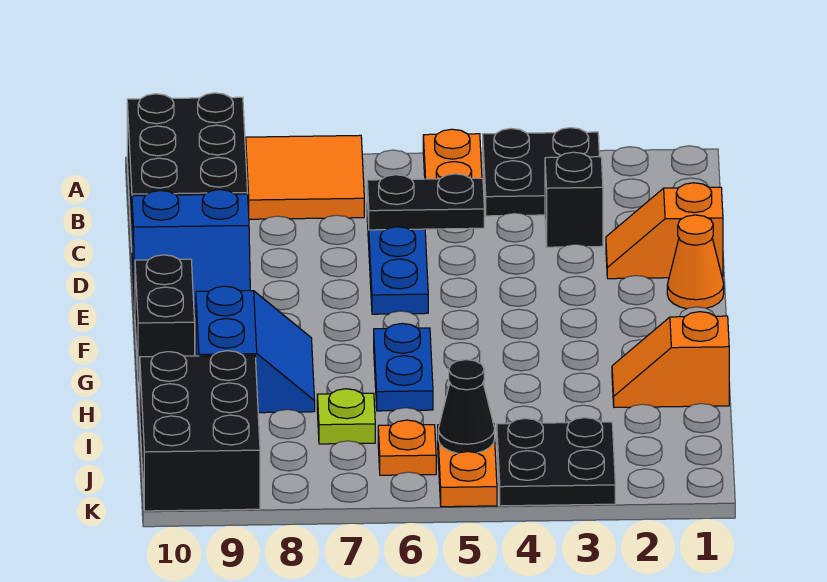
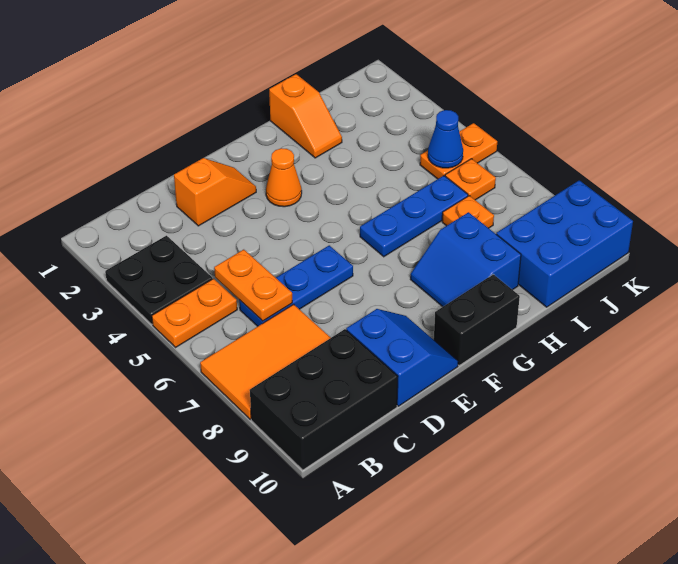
orange tile A7:B8 level 1 -> orange tile A7:C8 level 1
black brick C3 level 1 -> none
black plate C5:C6 level 2 -> orange plate C5:C6 level 2
orange slope D1:D2 level 1 top 1 -> orange slope D2:E2 level 1 top D
orange cone E1 level 1 -> orange cone F3 level 1
blue plate G6:H6 level 1 -> blue plate G6:I6 level 1
blue slope G8:H9 level 1 top 9 -> blue slope G8:H9 level 1 top H
lime plate I7 level 1 -> orange plate I7 level 1
black brick I9:K10 level 1 -> blue brick I9:K10 level 1
black plate J3:K4 level 1 -> none
black cone J5 level 2 -> blue cone J5 level 2

